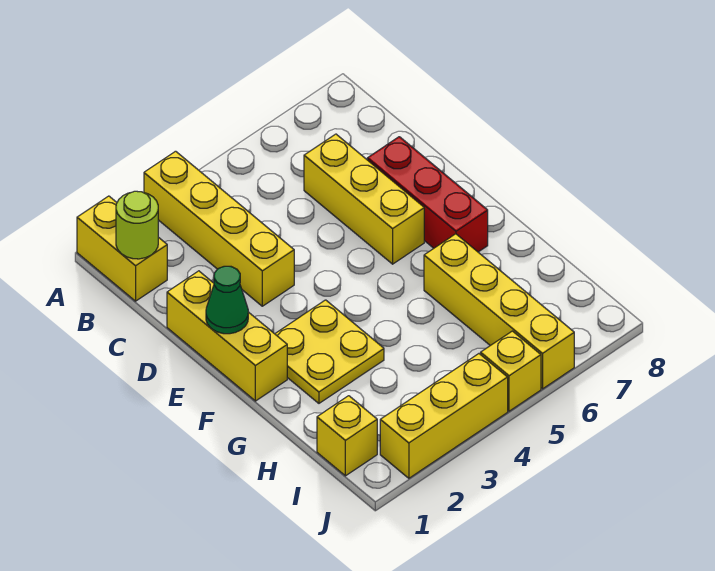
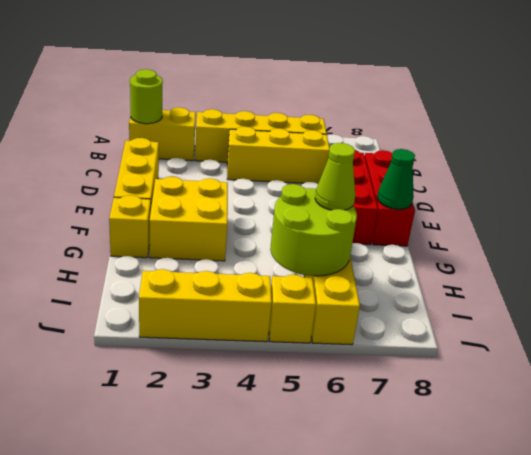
yellow brick A1:B1 level 1 -> yellow brick B1:B2 level 1
yellow brick A3:D3 level 1 -> yellow brick B3:B6 level 1
yellow brick C6:E6 level 1 -> yellow brick C4:C6 level 1
none -> red brick D8:F8 level 1
green cone E1 level 2 -> green cone F8 level 2
yellow plate F2:G3 level 1 -> yellow brick F2:G3 level 1
none -> lime round brick H5:I6 level 2
none -> lime cone H6 level 3
yellow brick I1 level 1 -> yellow brick G1 level 1

